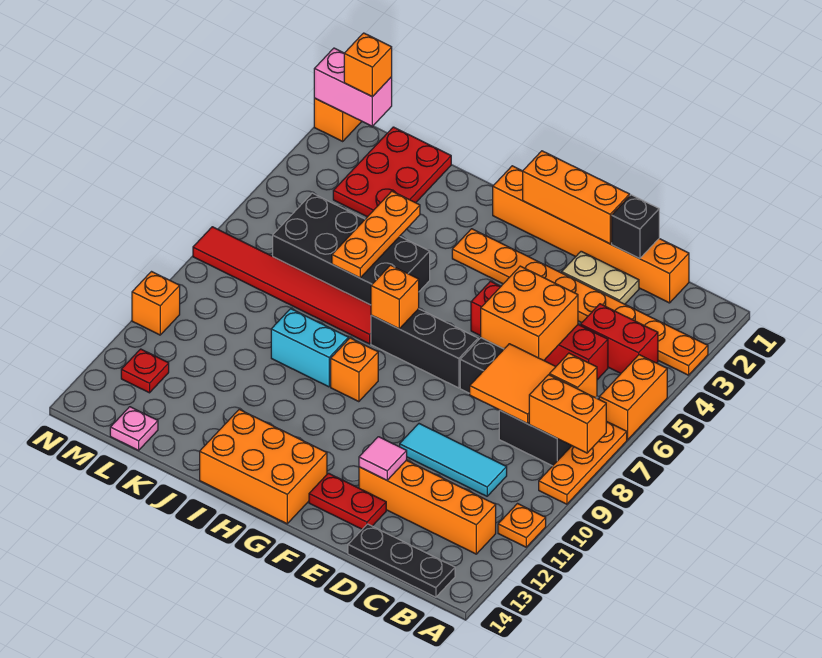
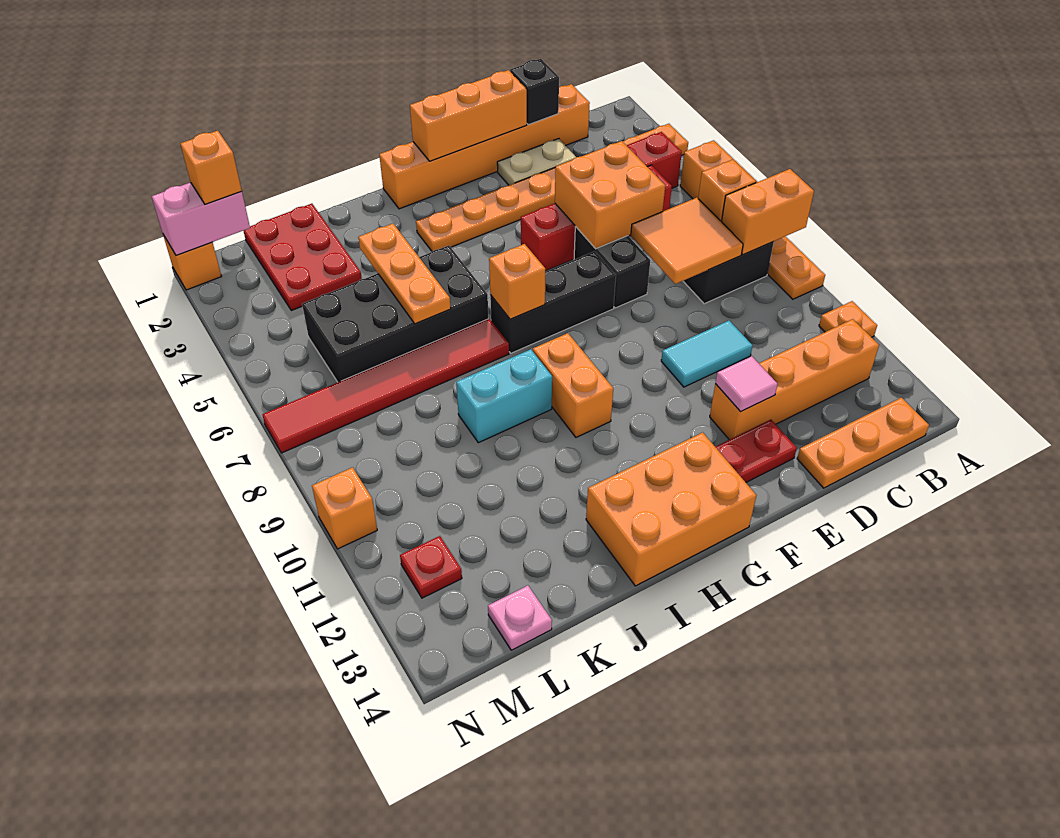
black plate B14:D14 level 1 -> orange plate B14:D14 level 1
cyan tile C10:E10 level 1 -> cyan tile D10:E10 level 1
orange brick H9 level 1 -> orange brick H9:H10 level 1

